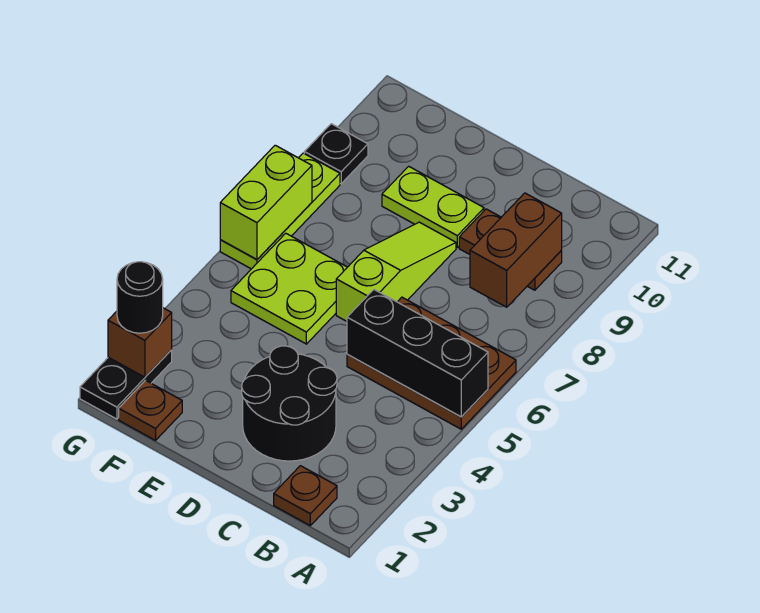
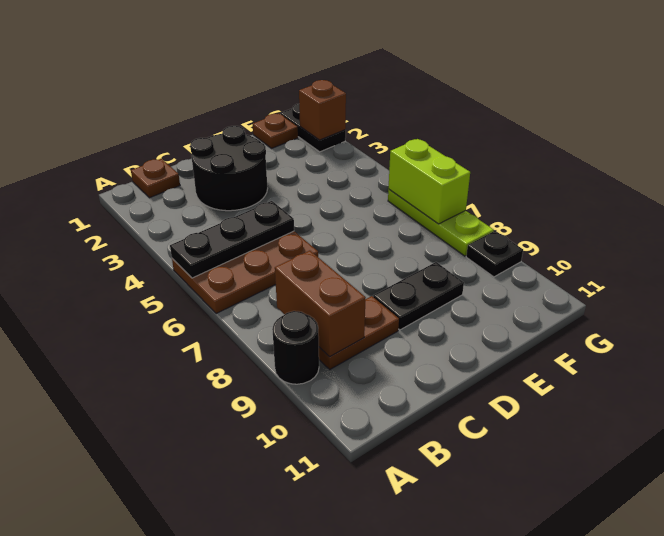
black brick A5:C5 level 2 -> black plate A5:C5 level 2
lime slope D6:D8 level 1 top 6 -> none
lime plate D9:E9 level 1 -> black plate D9:E9 level 1
lime plate E5:F6 level 1 -> none
black round brick G2 level 3 -> black round brick A9 level 1

